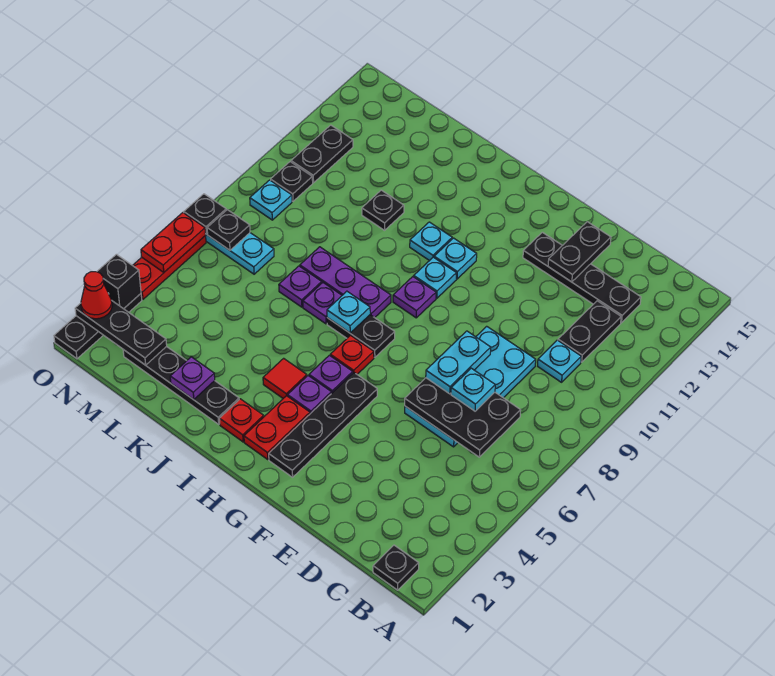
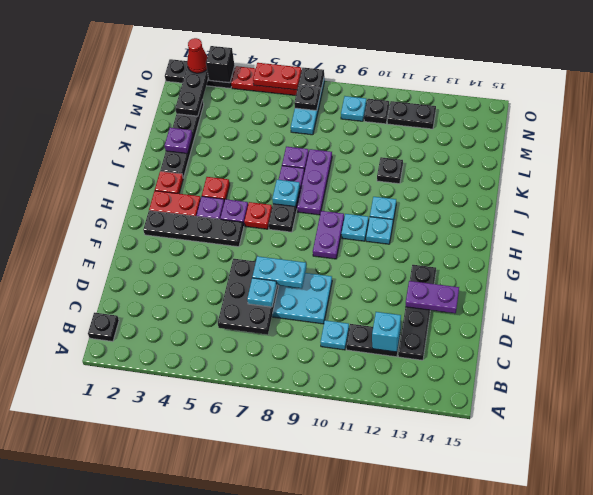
none -> cyan brick C12 level 2
black plate E13:E14 level 2 -> purple plate E13:E14 level 2
purple plate H9 level 1 -> purple plate G9:H9 level 1
red tile I4 level 1 -> red plate I4 level 1

